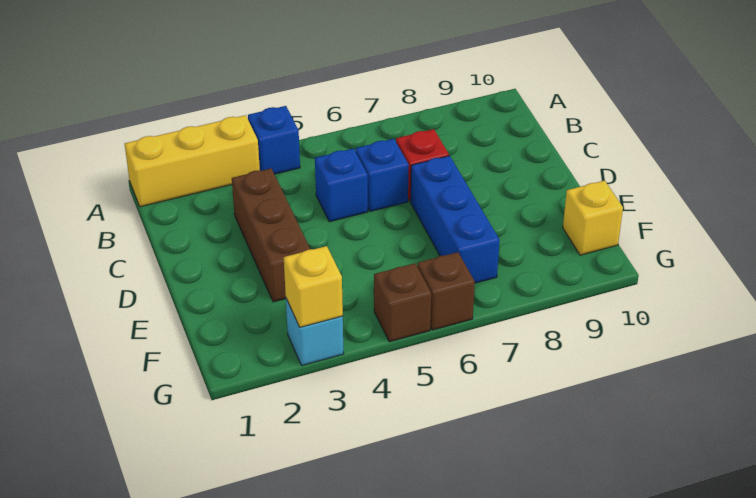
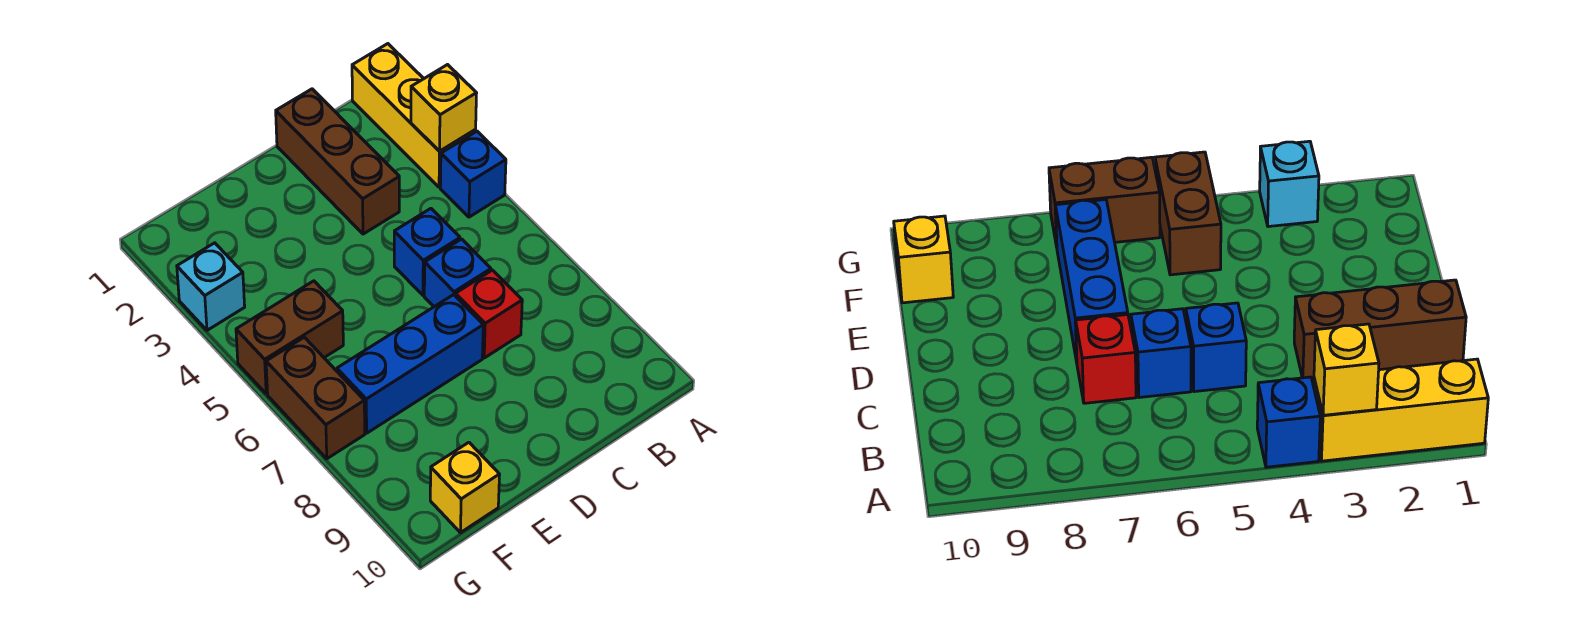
brown brick C3:E3 level 1 -> brown brick C1:C3 level 1
yellow brick G3 level 2 -> yellow brick A3 level 2
brown brick G5 level 1 -> brown brick F5:G5 level 1
brown brick G6 level 1 -> brown brick G6:G7 level 1

